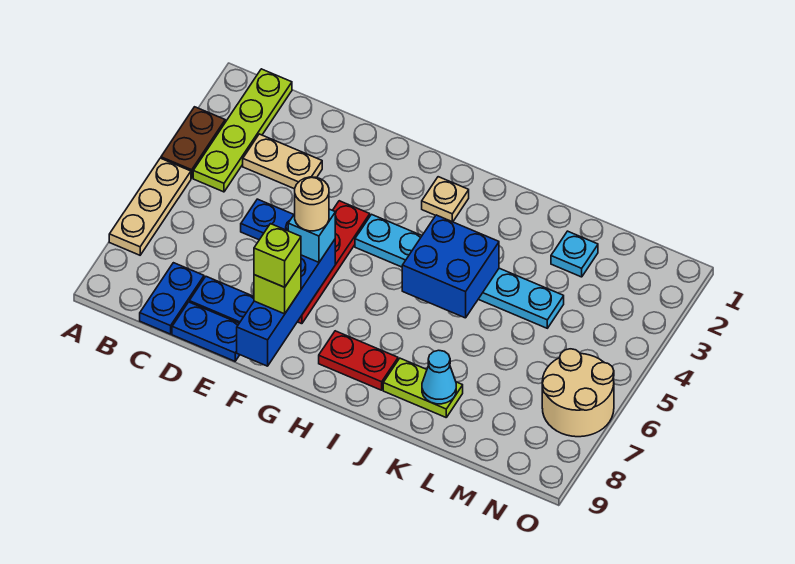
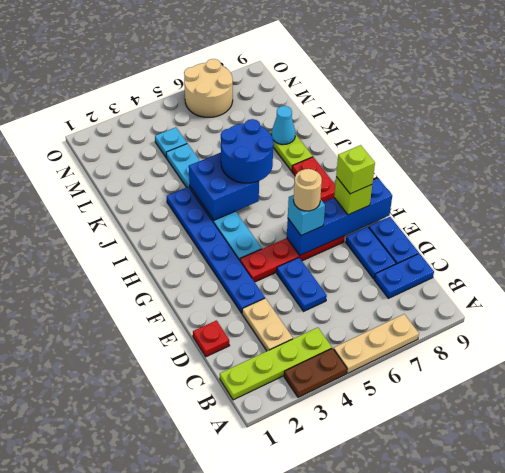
none -> red plate D1 level 1
none -> blue plate E3:J3 level 1
tan plate H2 level 1 -> none
none -> blue round brick I5:J6 level 3
cyan plate L2 level 1 -> cyan plate M4 level 1

